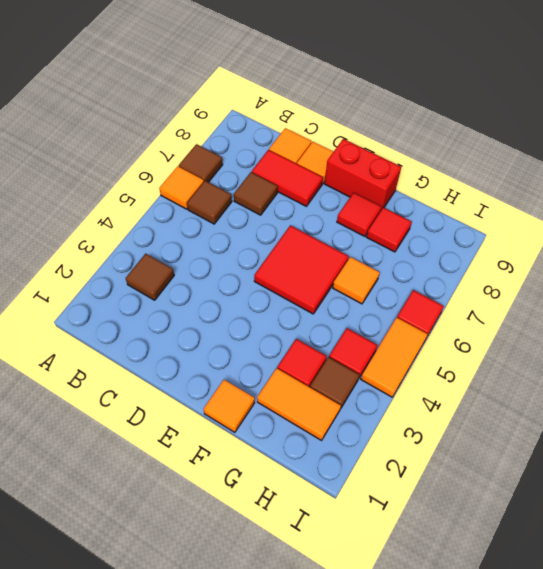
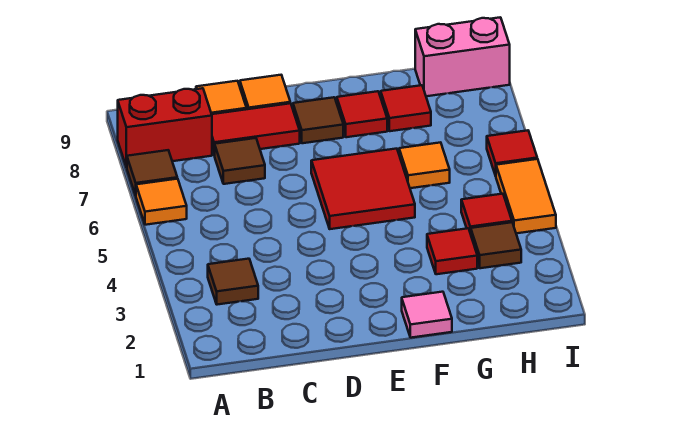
brown tile B6 level 1 -> brown tile E8 level 1
red brick E9:F9 level 1 -> red brick A8:B8 level 1
orange tile F1 level 1 -> pink tile F1 level 1
orange tile G2:H2 level 1 -> none
none -> pink brick H9:I9 level 1

